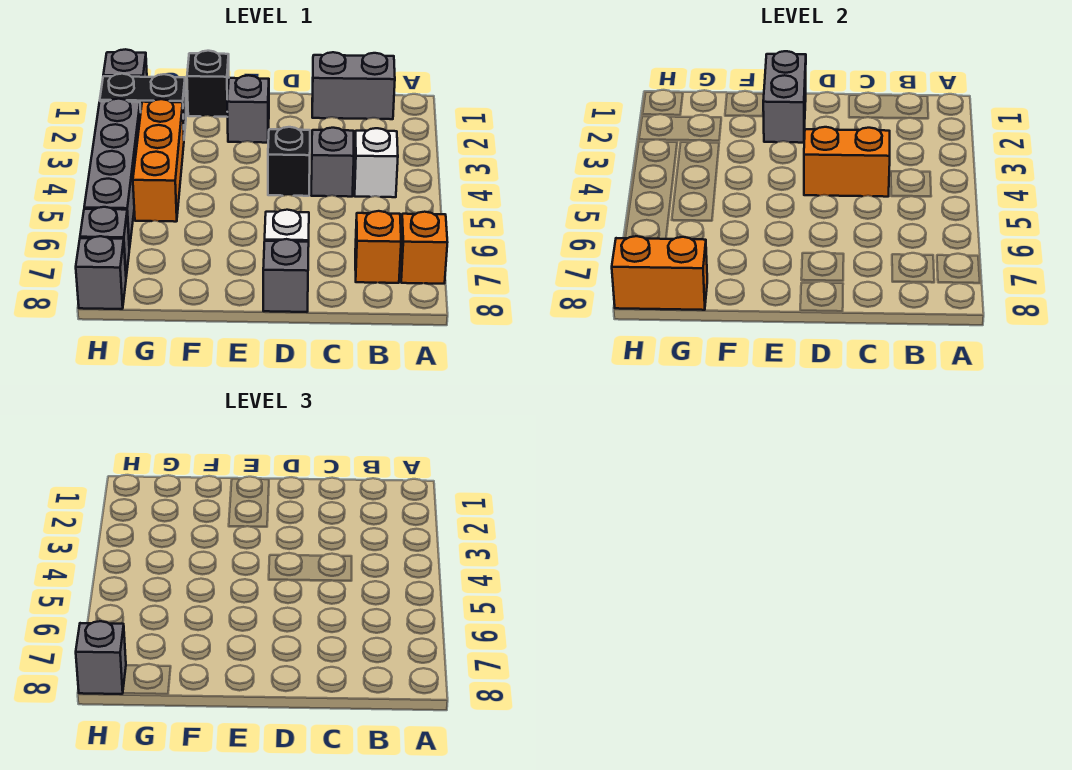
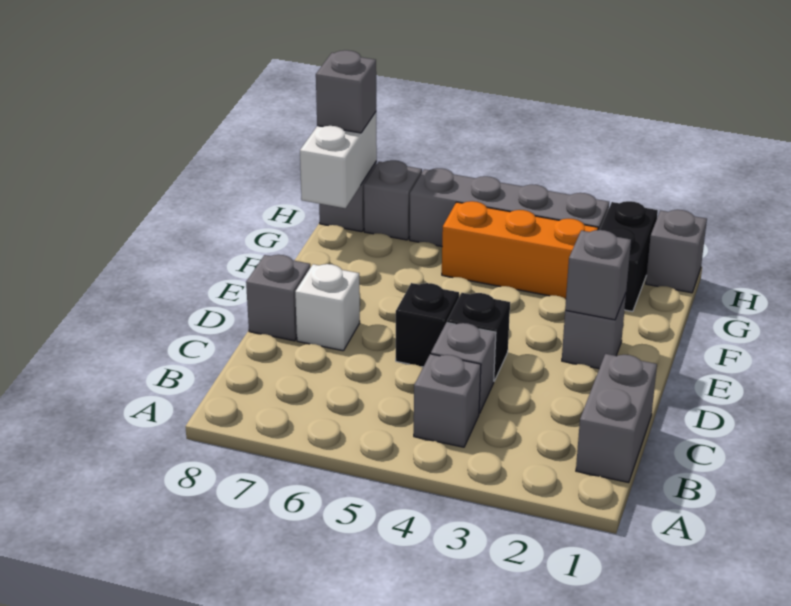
orange brick A7 level 1 -> none
white brick B4 level 1 -> grey brick B4 level 1
orange brick B7 level 1 -> none
orange brick C4:D4 level 2 -> none
grey brick E1:E2 level 2 -> grey brick E2 level 2
black brick F1 level 1 -> black brick D5 level 1
orange brick G8:H8 level 2 -> white brick G8:H8 level 2

